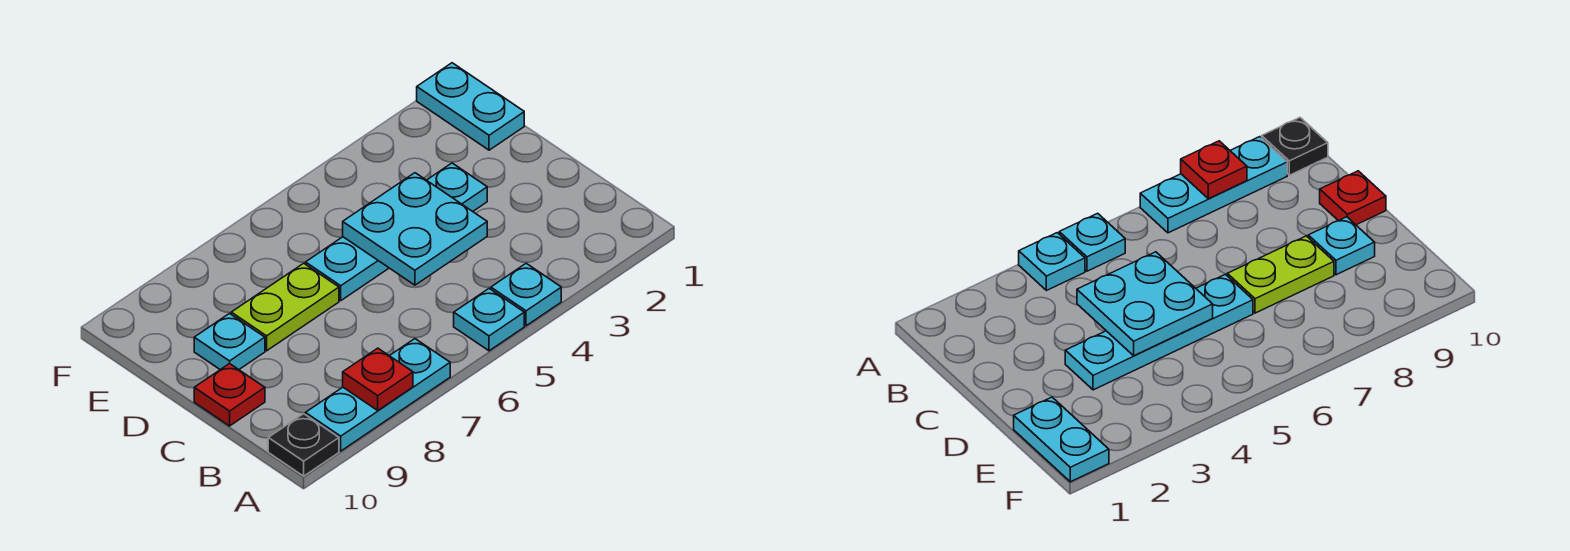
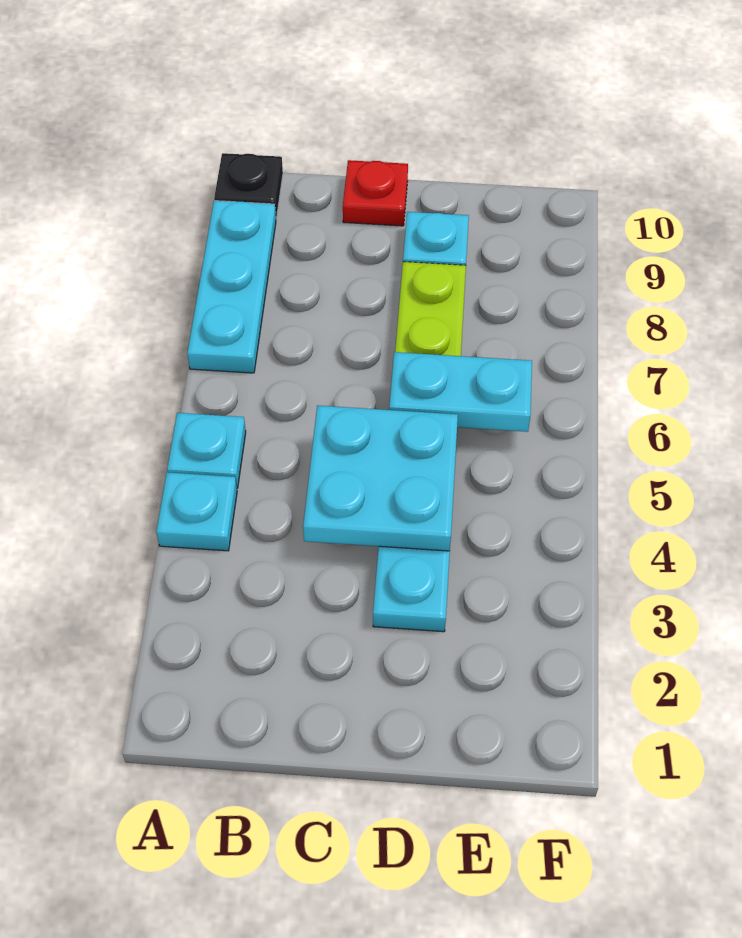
red plate A8 level 2 -> none
cyan plate E1:F1 level 1 -> cyan plate D6:E6 level 2

